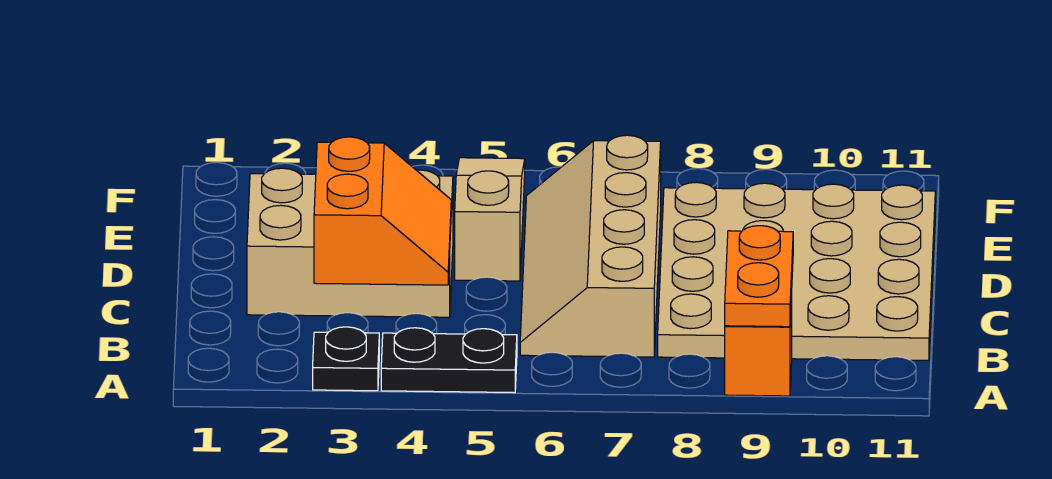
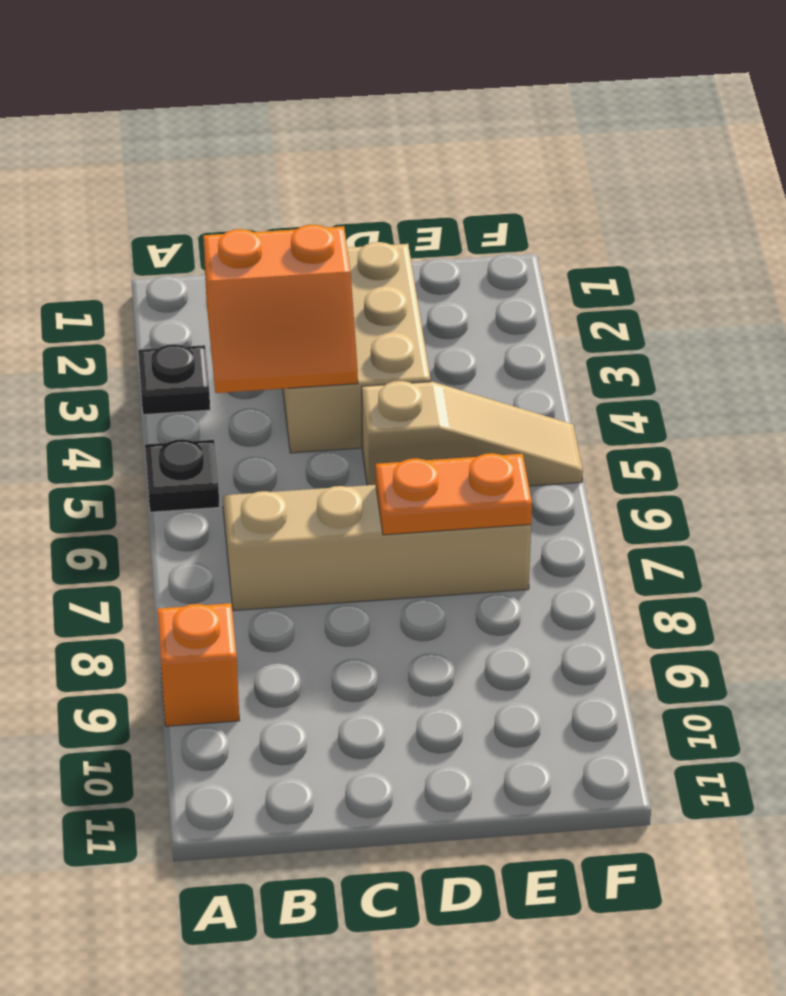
black plate A4:A5 level 1 -> black plate A5 level 1
orange plate A9:B9 level 2 -> orange plate D7:E7 level 2
tan plate B8:E11 level 1 -> none

